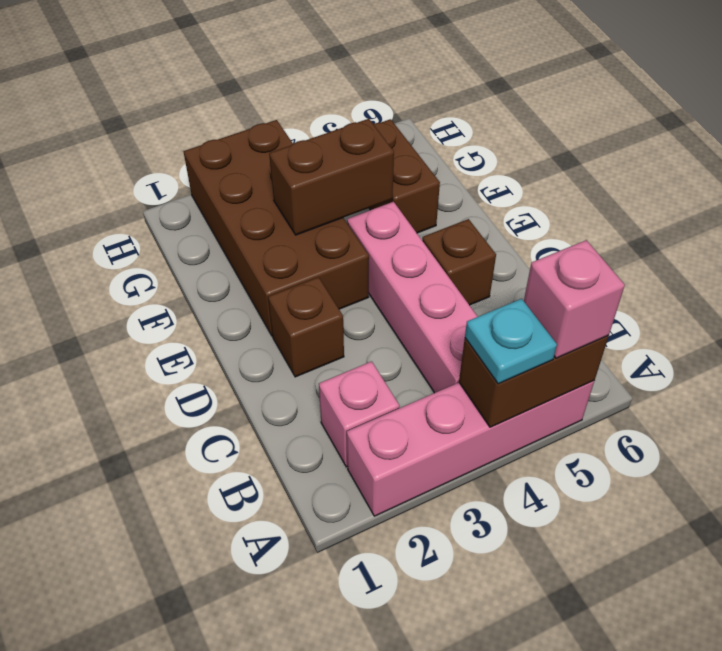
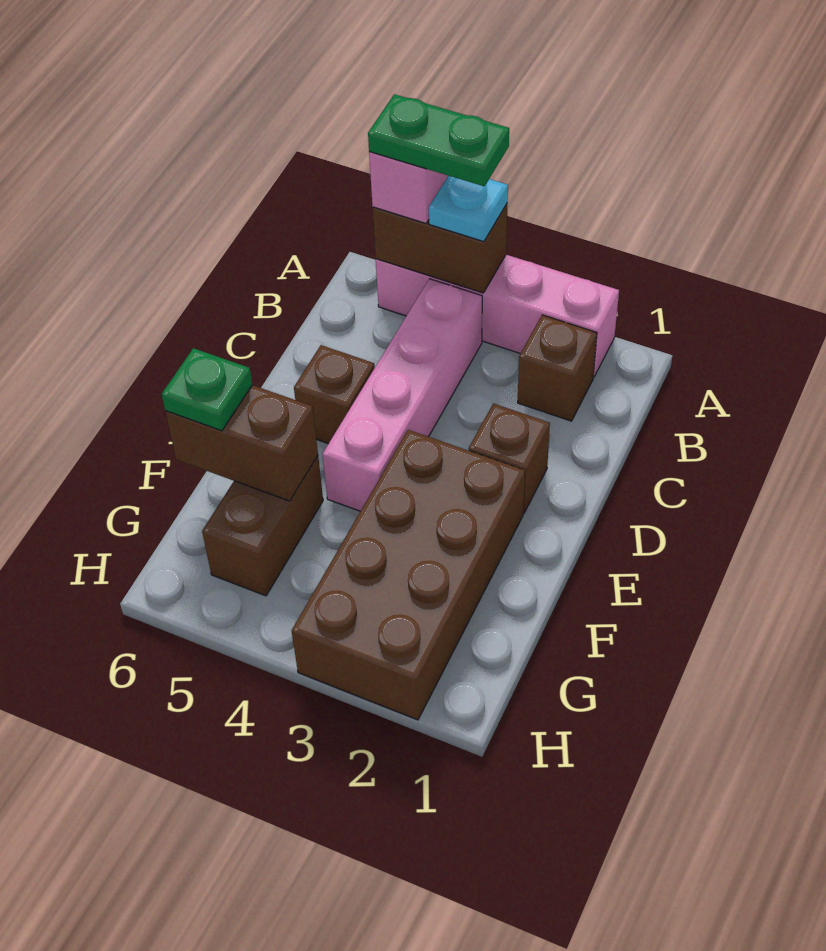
none -> green plate A4:A5 level 4
pink brick B2 level 1 -> brown brick B2 level 1
brown brick F3:F4 level 2 -> brown brick F5:F6 level 2
none -> green plate F6 level 3

